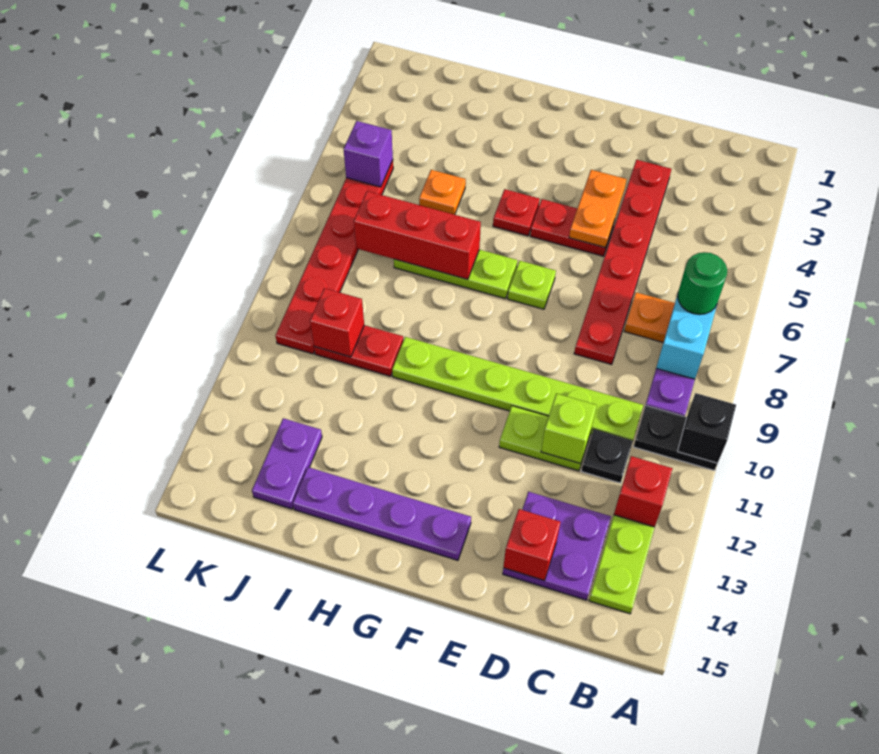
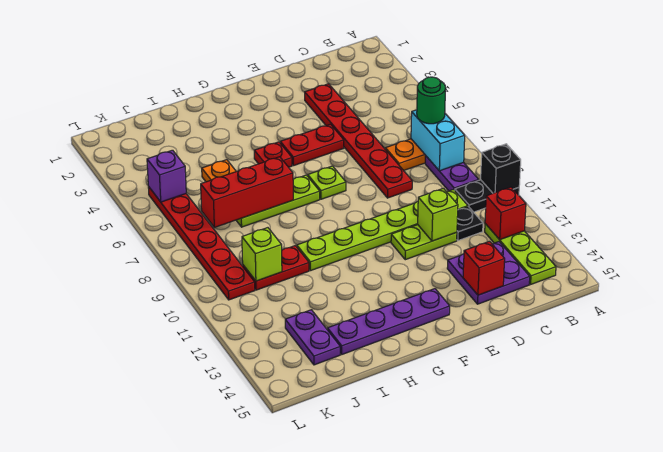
orange plate E4:E5 level 2 -> none
red brick J10 level 2 -> lime brick J10 level 2

